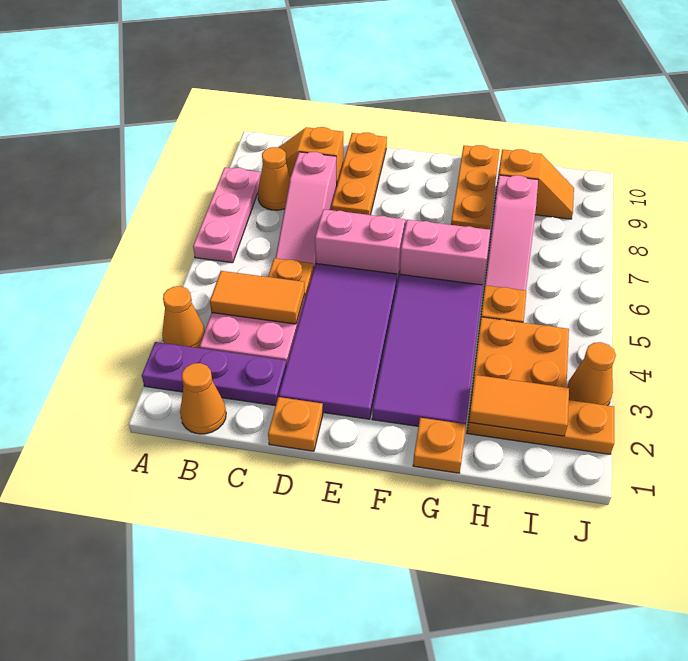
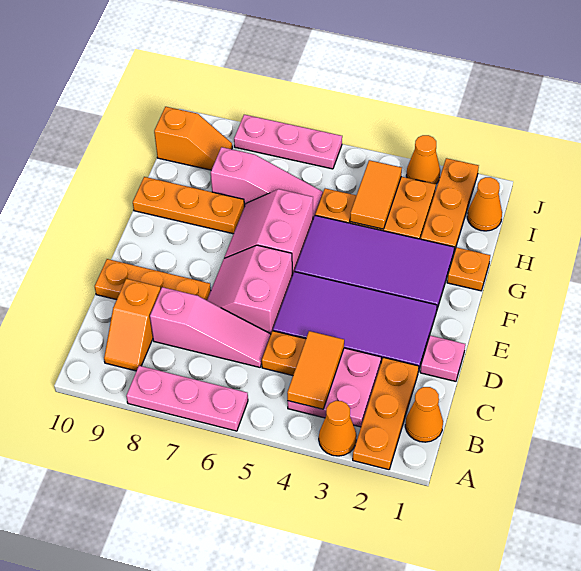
purple plate A2:C2 level 1 -> orange plate A2:C2 level 1
orange cone B8 level 1 -> orange cone I1 level 1
orange plate D1 level 1 -> pink plate D1 level 1
orange tile H2:I2 level 2 -> orange tile H4:I4 level 2
orange slope H9:I9 level 1 top H -> orange slope I9:I10 level 1 top 10
none -> pink plate J6:J8 level 1

